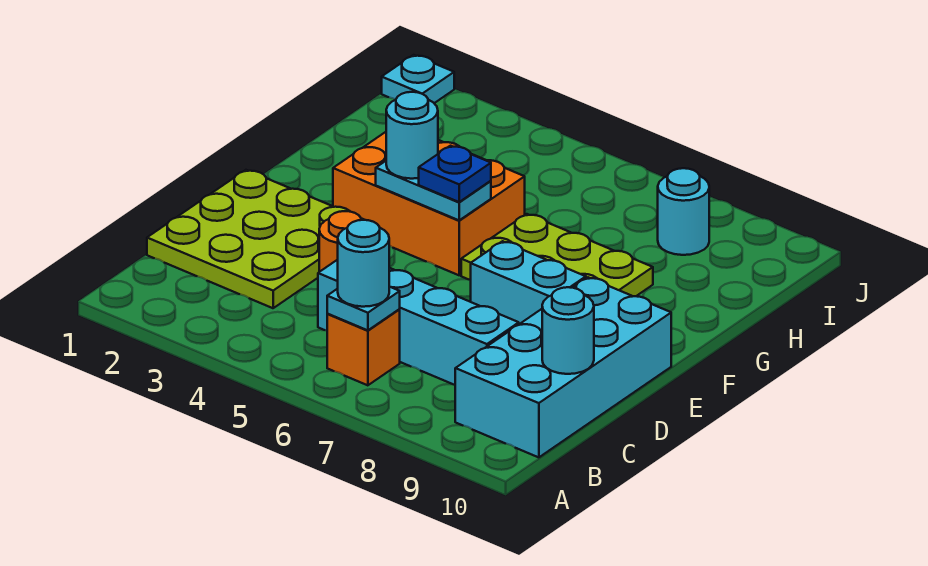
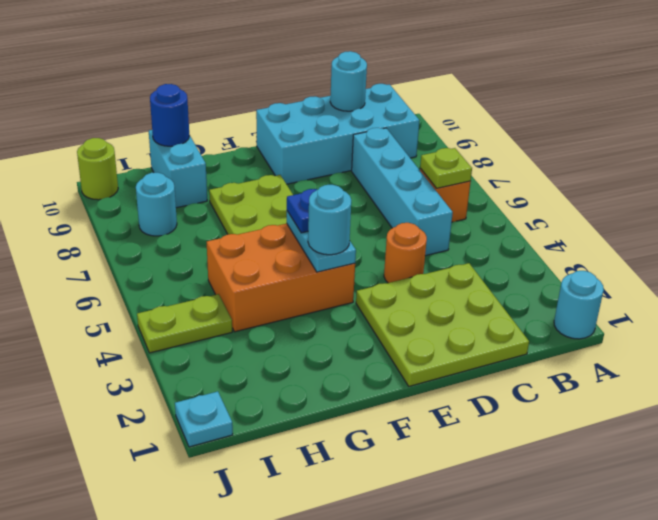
cyan plate B6 level 2 -> lime plate B6 level 2
cyan round brick B6 level 3 -> cyan round brick A1 level 1
cyan brick E7:E8 level 1 -> cyan brick H9:H10 level 1
orange brick F3:G5 level 1 -> orange brick F4:H5 level 1
none -> blue round brick H10 level 2
none -> lime plate I4:J4 level 1
none -> lime round brick J10 level 1

